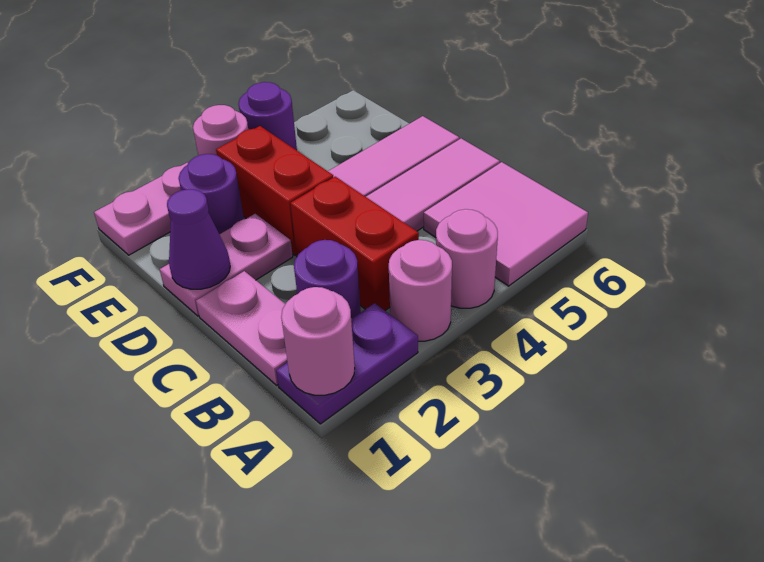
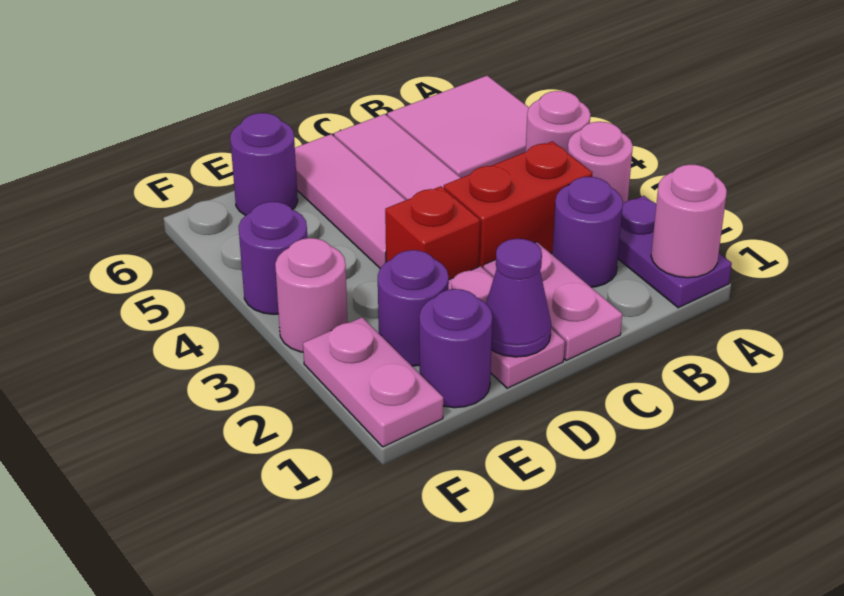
pink plate B1:C1 level 1 -> pink plate C1:C2 level 1
red brick D3:E3 level 1 -> red brick D3 level 1
none -> purple round brick E1 level 1
none -> purple round brick E6 level 1

